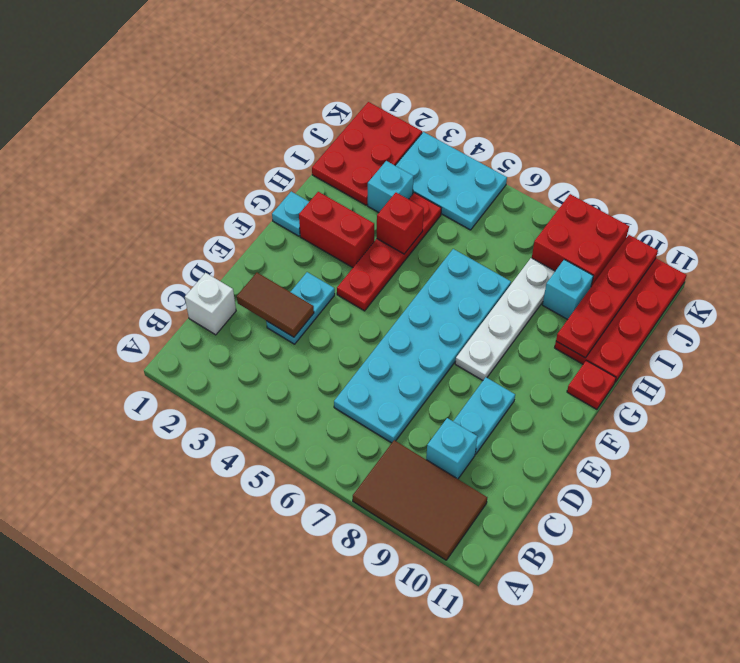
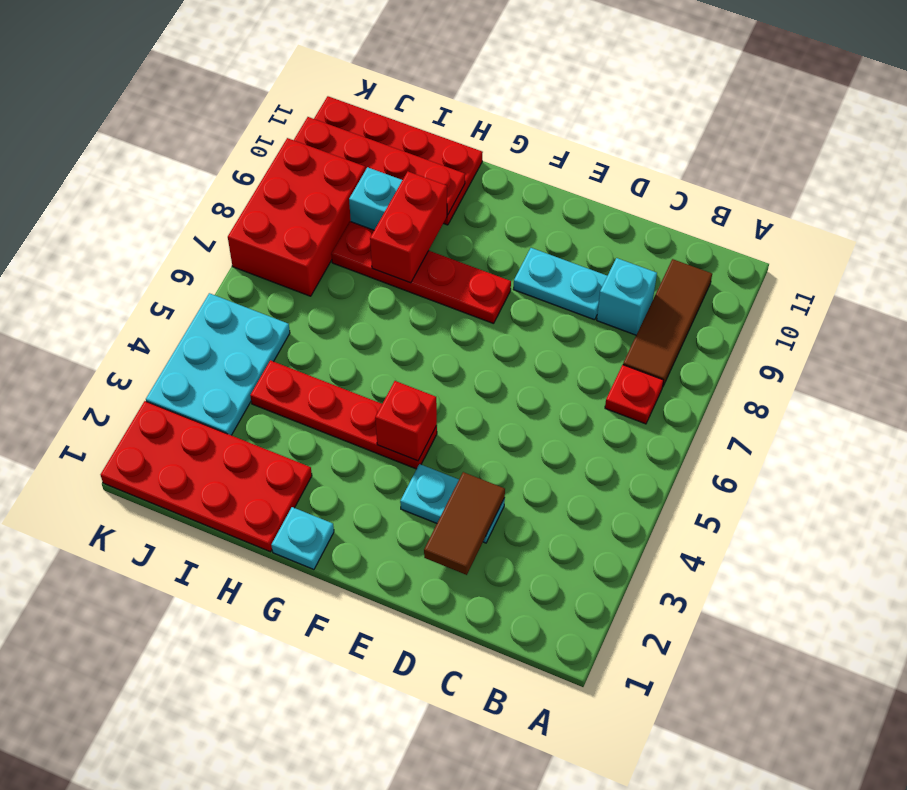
brown tile A8:B10 level 1 -> brown tile B8:B10 level 1
white brick C1 level 1 -> none
cyan plate C6:H7 level 1 -> none
white plate F8:I8 level 1 -> red plate F8:I8 level 1
red brick G2:G3 level 1 -> red brick H8:H9 level 2
red plate G11 level 1 -> red plate B7 level 1
red brick H4 level 2 -> red brick F4 level 2
red plate I1:K2 level 1 -> red plate H1:K2 level 1
cyan brick I3 level 1 -> none
red brick J8:K9 level 1 -> red brick J7:K9 level 1

